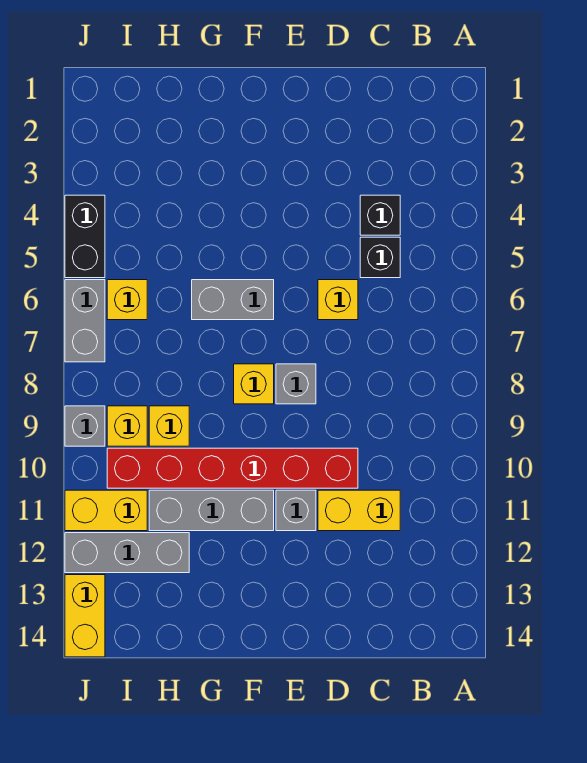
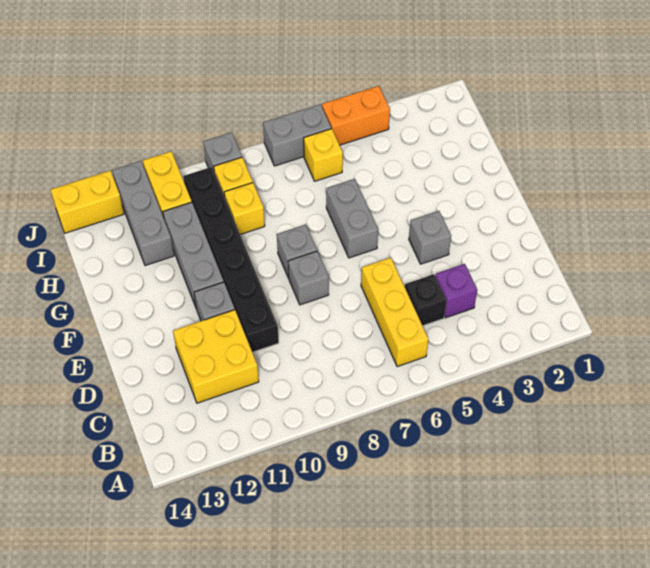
black brick C4 level 1 -> purple brick C4 level 1
yellow brick C11:D11 level 1 -> yellow brick C11:D12 level 1
yellow brick D6 level 1 -> yellow brick B6:D6 level 1
red brick D10:I10 level 1 -> black brick D10:I10 level 1
none -> grey brick E4 level 1
yellow brick F8 level 1 -> grey brick F8 level 1
black brick J4:J5 level 1 -> orange brick J4:J5 level 1

